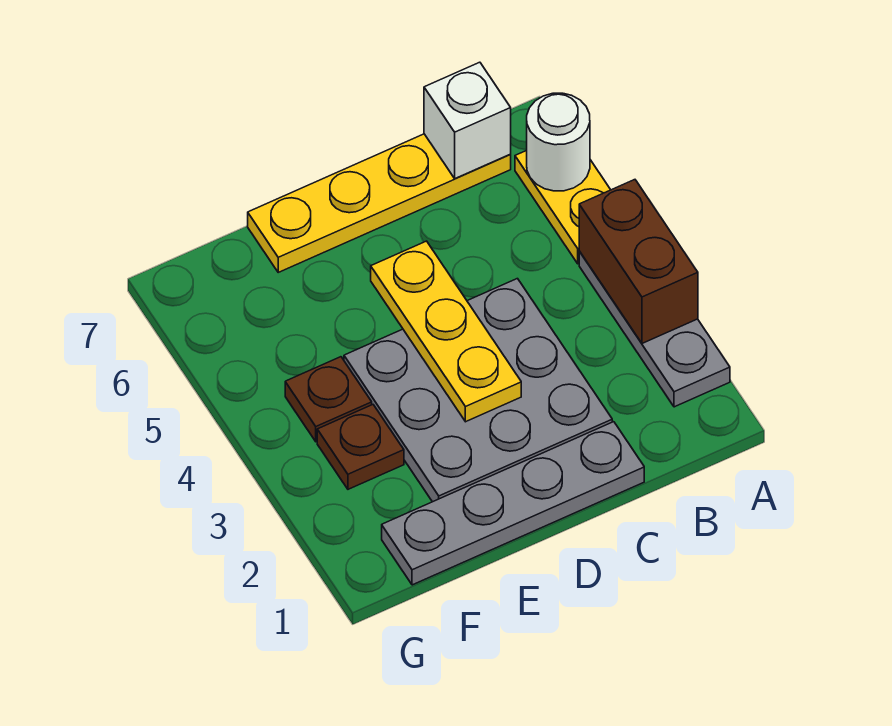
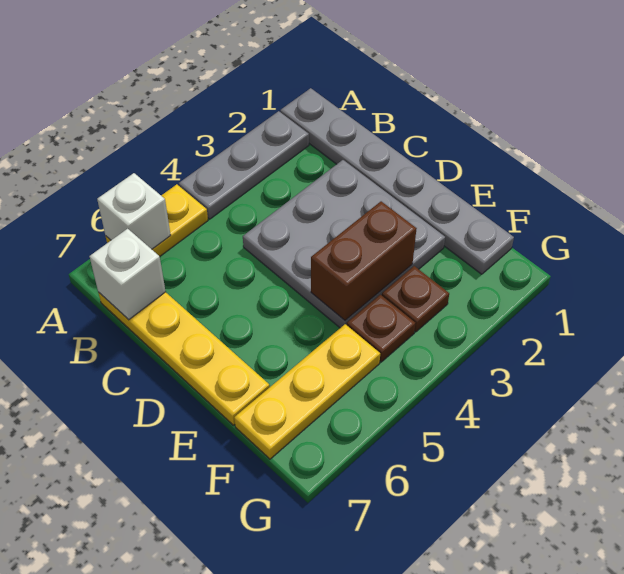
brown brick A3:A4 level 2 -> brown brick E3:E4 level 2
white round brick A6 level 2 -> white brick A6 level 2
grey plate C1:F1 level 1 -> grey plate A1:F1 level 1
yellow plate D3:D5 level 2 -> yellow plate F5:F7 level 1

